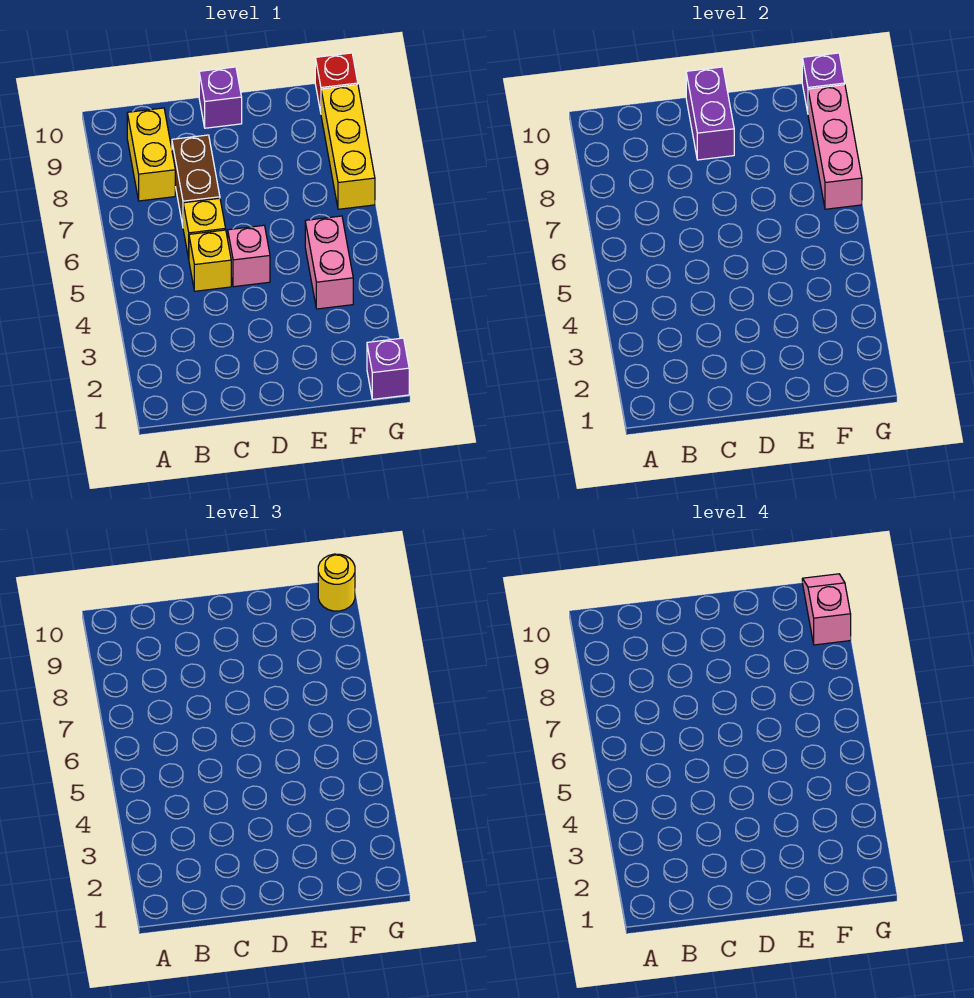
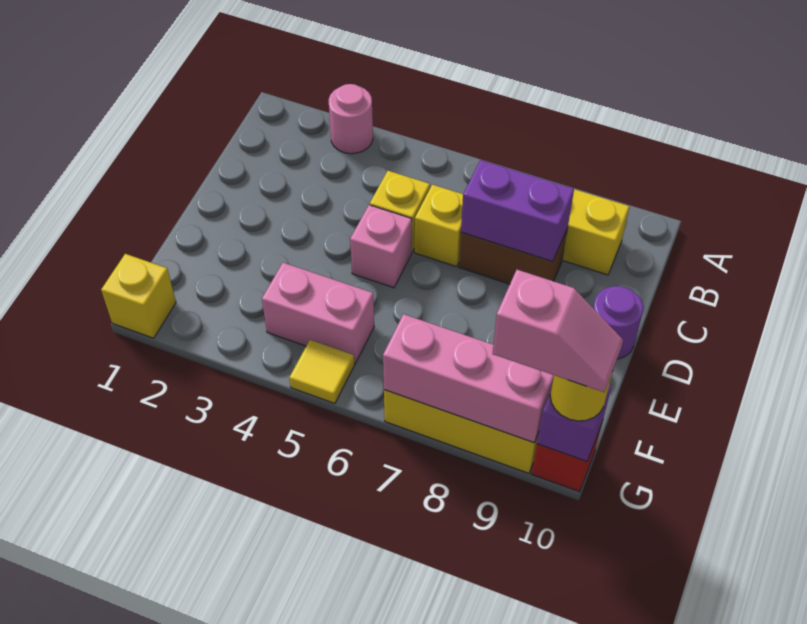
none -> pink round brick A3 level 1
purple brick D9:D10 level 2 -> purple brick C7:C8 level 2
purple brick D10 level 1 -> purple round brick D10 level 1
purple brick G1 level 1 -> yellow brick G1 level 1
none -> yellow tile G5 level 1

